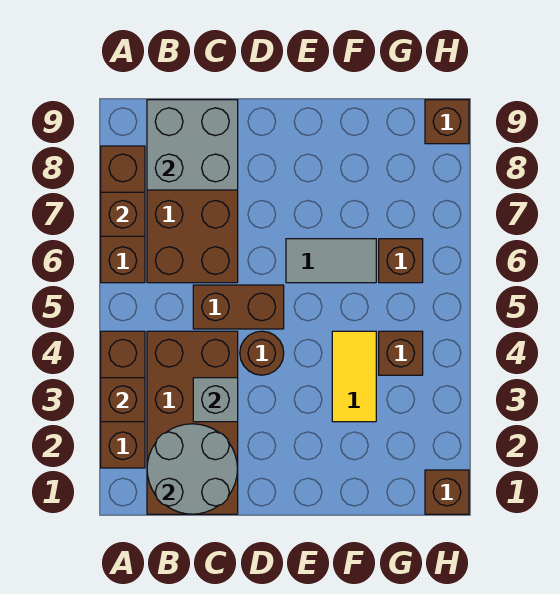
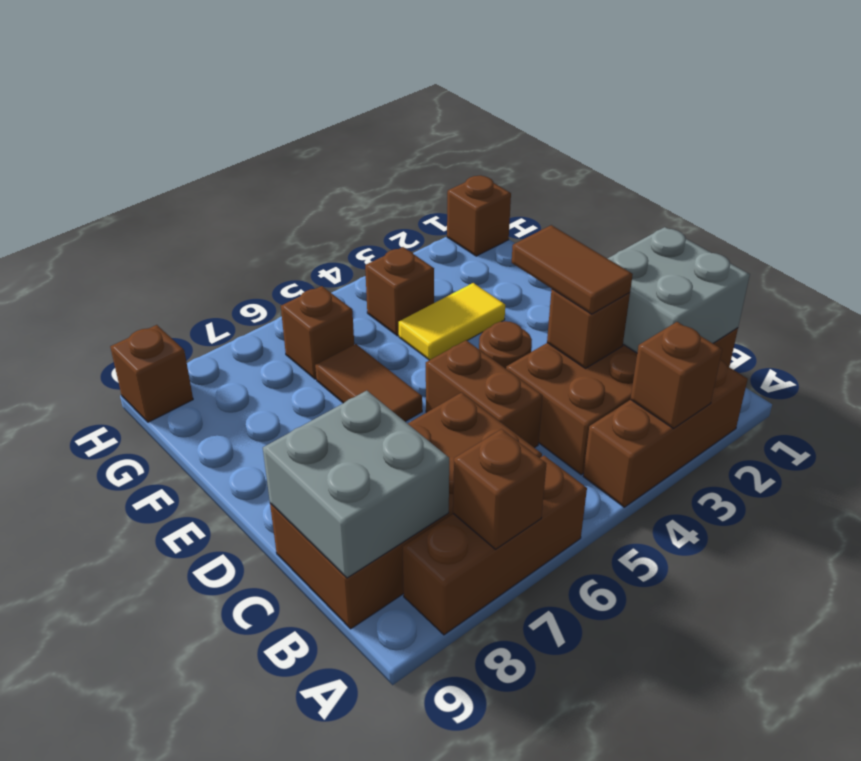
grey round brick B1:C2 level 2 -> grey brick B1:C2 level 2
grey brick C3 level 2 -> brown brick C3 level 2
none -> brown tile C3:D3 level 3
grey tile E6:F6 level 1 -> brown tile E6:F6 level 1

